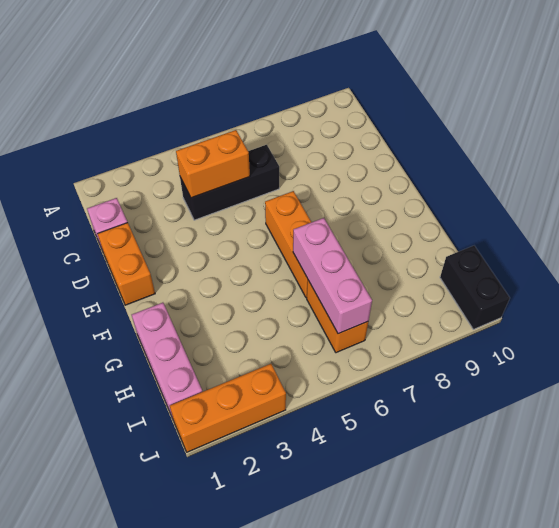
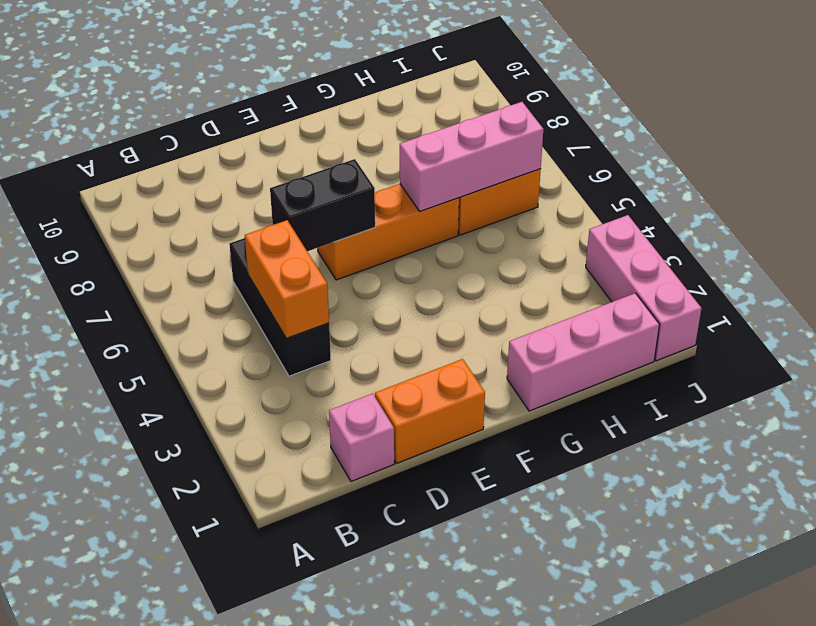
black brick I10:J10 level 1 -> black brick D6:E6 level 2
orange brick J1:J3 level 1 -> pink brick J1:J3 level 1

